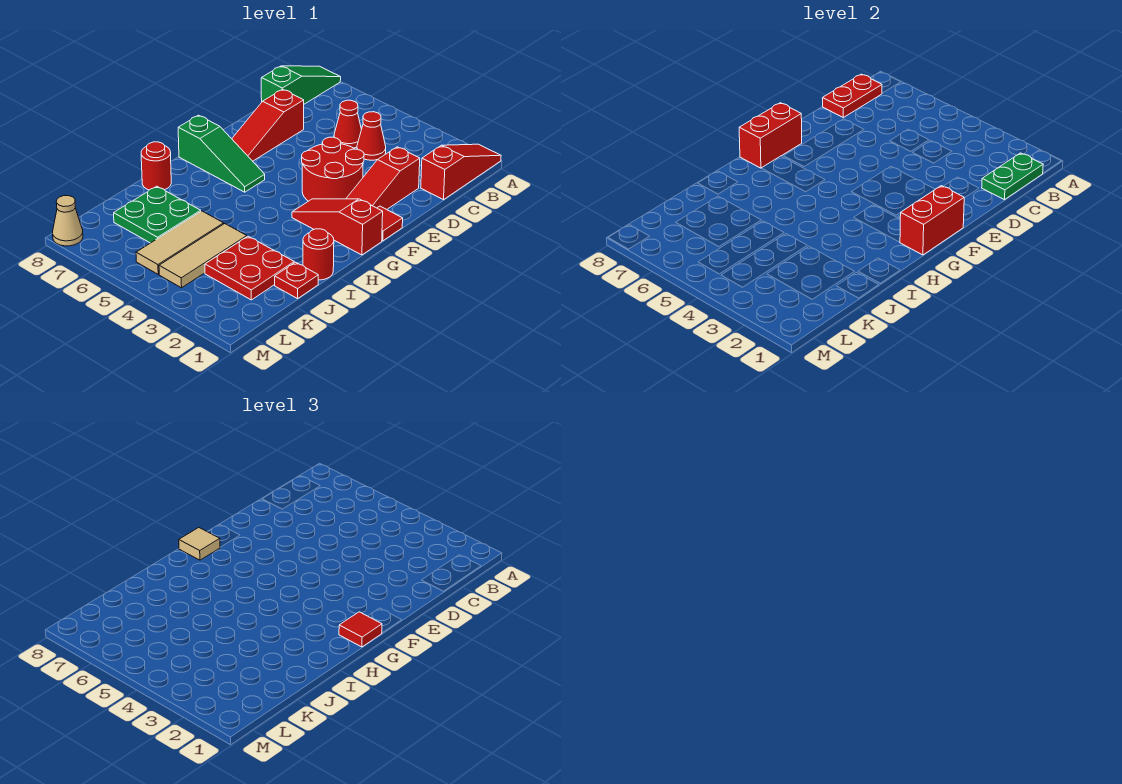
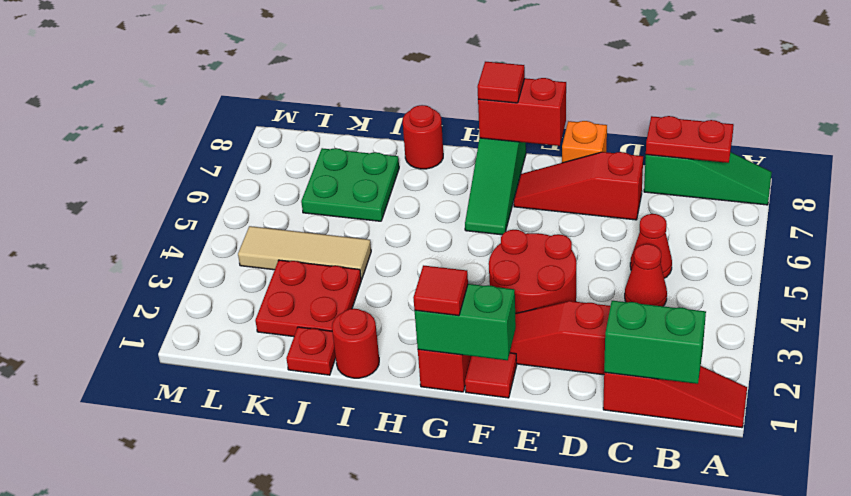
green plate B1:C1 level 2 -> green brick B1:C1 level 2
none -> orange brick E8 level 1
red brick F1:G1 level 2 -> green brick F1:G1 level 2
tan tile G8 level 3 -> red tile G8 level 3
tan tile J5:L5 level 1 -> none
tan cone M8 level 1 -> none

